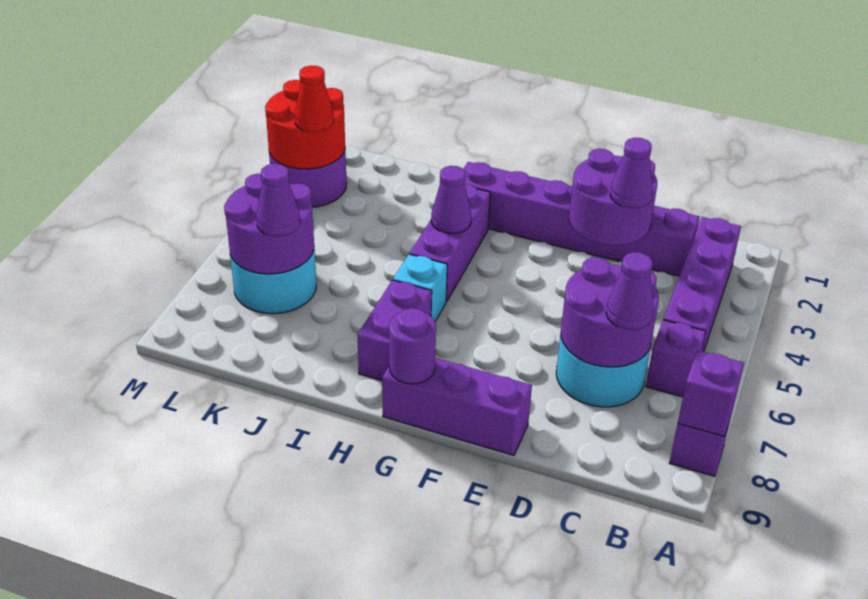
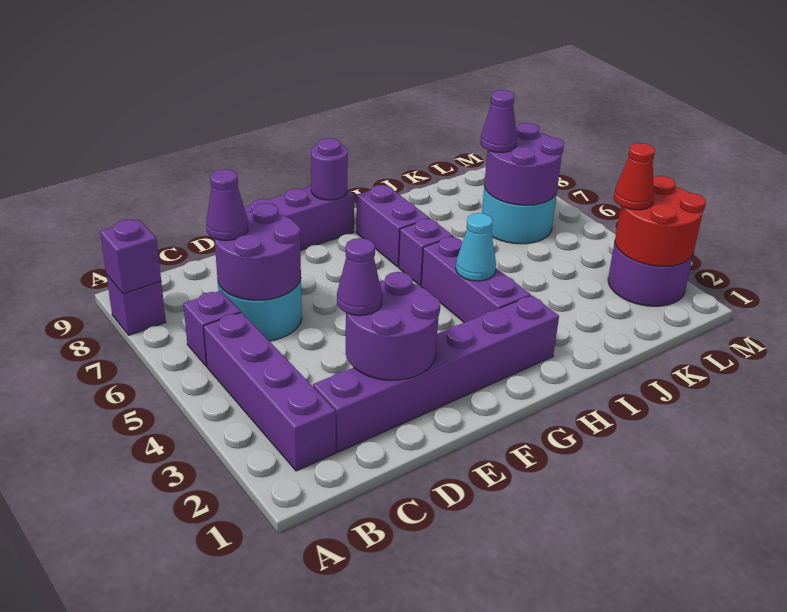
purple cone H4 level 2 -> cyan cone H4 level 2
cyan brick H6 level 1 -> purple brick H6 level 1

